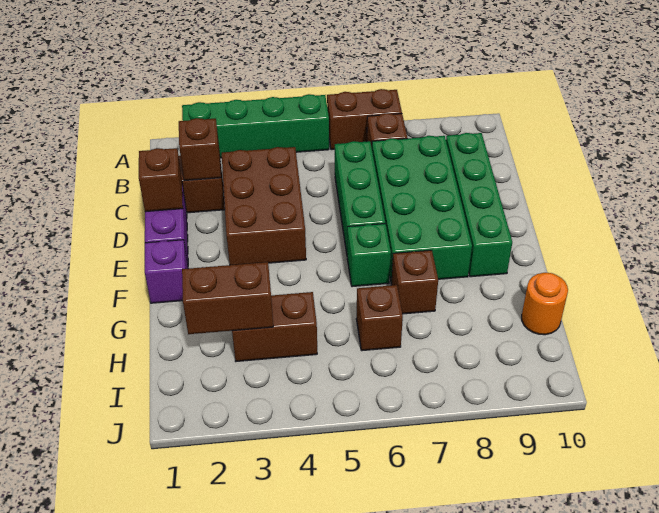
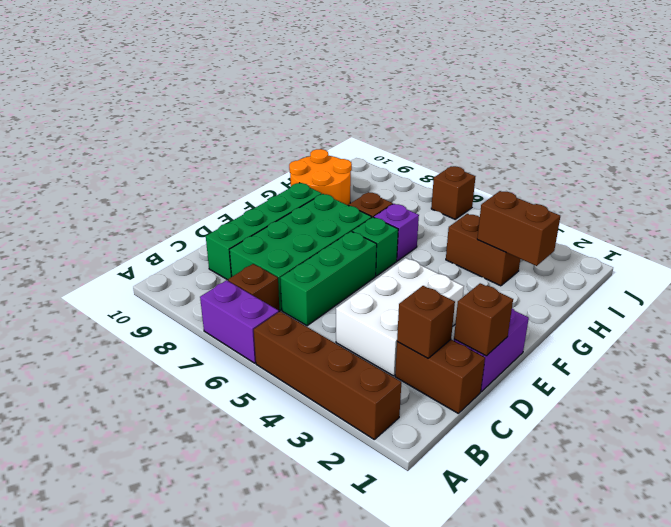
green brick A2:A5 level 1 -> brown brick A2:A5 level 1
brown brick A6:A7 level 1 -> purple brick A6:A7 level 1
brown brick C3:E4 level 1 -> white brick C3:E4 level 1
purple brick F1 level 1 -> purple brick G6 level 1
brown brick H6 level 1 -> brown brick J6 level 1
orange round brick H10 level 1 -> orange round brick G9:H10 level 1

